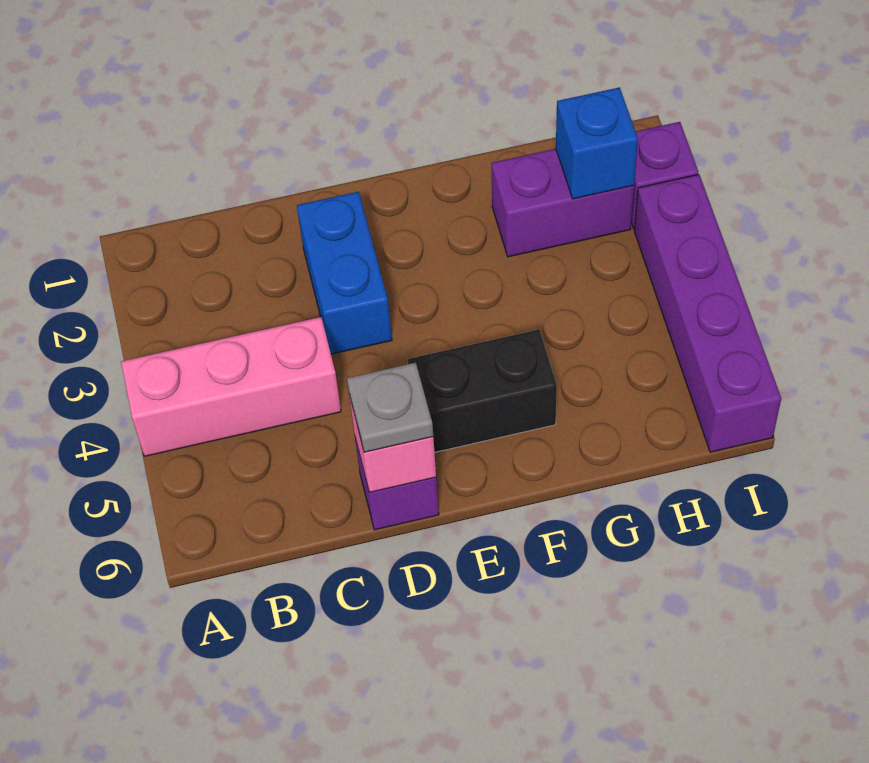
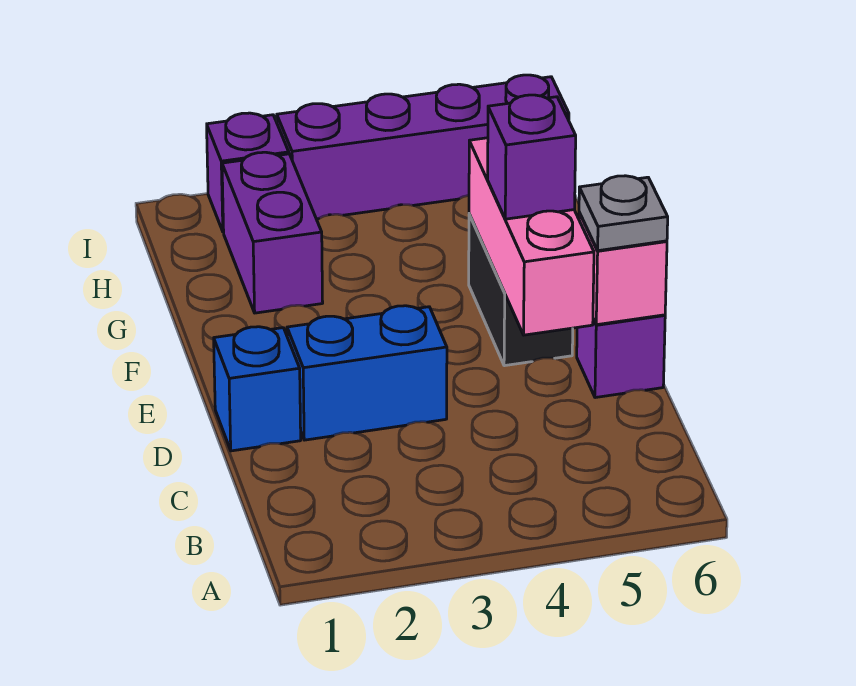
pink brick A4:C4 level 1 -> pink brick D5:F5 level 2
none -> purple brick E5 level 3
blue brick H2 level 2 -> blue brick D1 level 1

